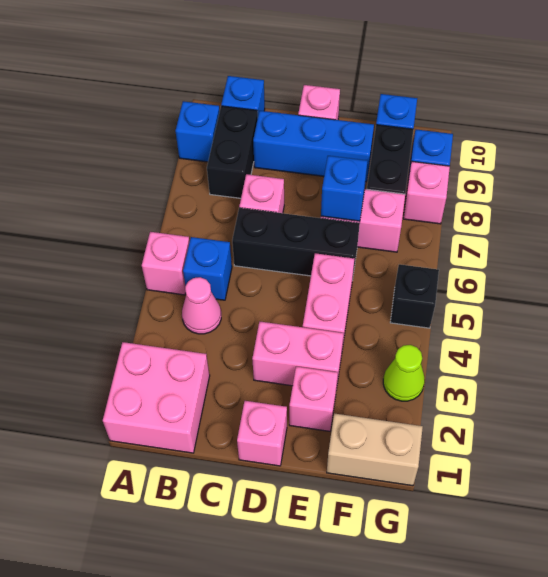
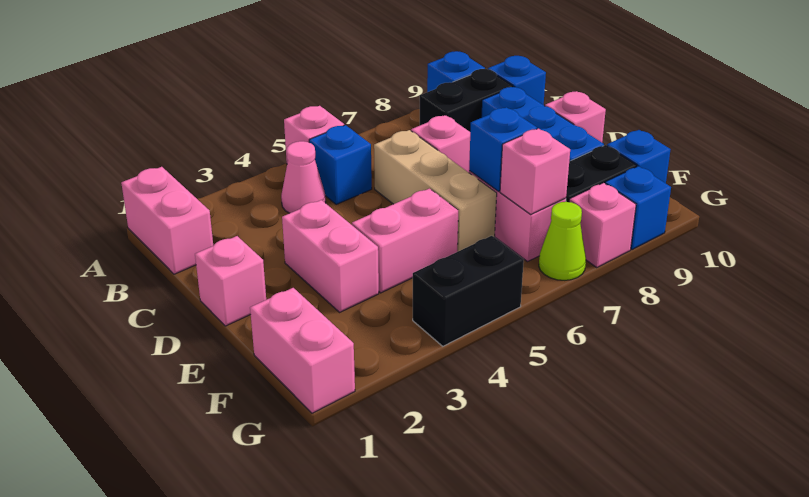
pink brick A1:B2 level 1 -> pink brick A1:B1 level 1
black brick C6:E6 level 1 -> tan brick C6:E6 level 1
pink brick E2 level 1 -> pink brick F7 level 2
tan brick F1:G1 level 1 -> pink brick F1:G1 level 1
lime cone G3 level 1 -> lime cone G7 level 1
black brick G5 level 1 -> black brick G4:G5 level 1

